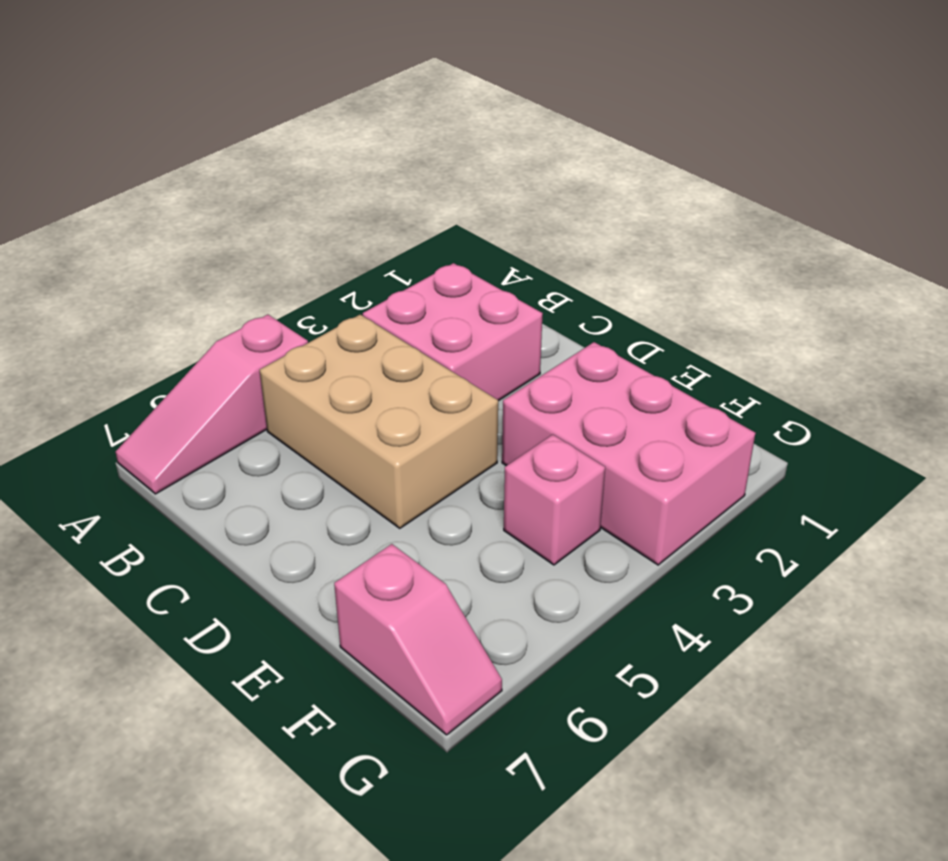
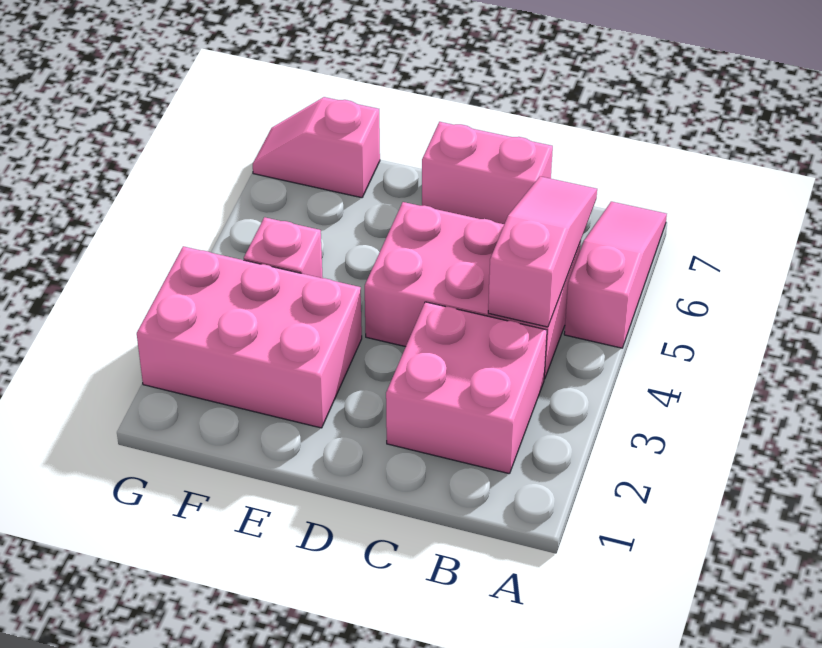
tan brick B4:D5 level 1 -> pink brick B4:D5 level 1
none -> pink slope B4:B6 level 2 top 4
none -> pink brick C7:D7 level 1

